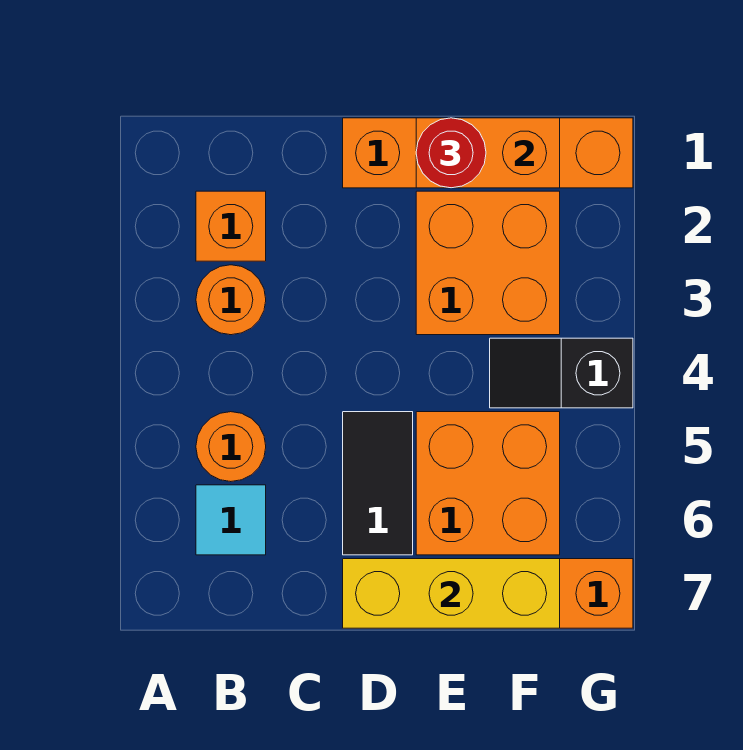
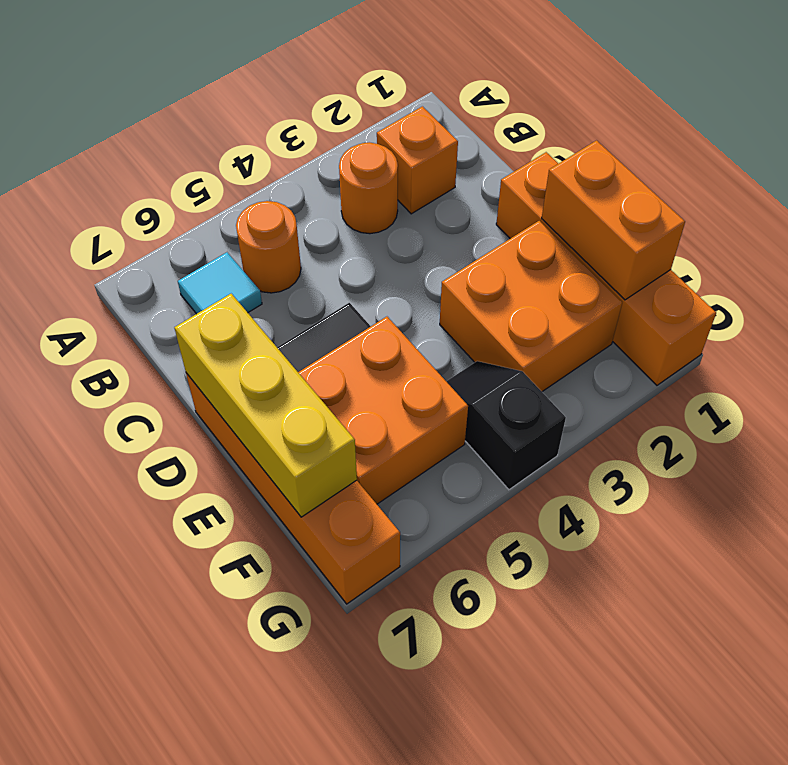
red round brick E1 level 3 -> none

